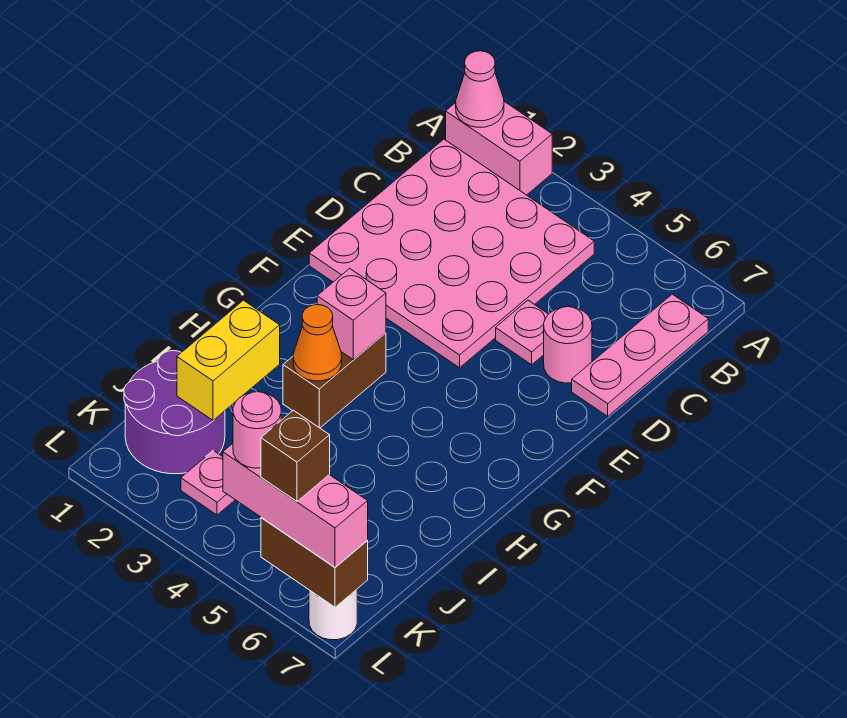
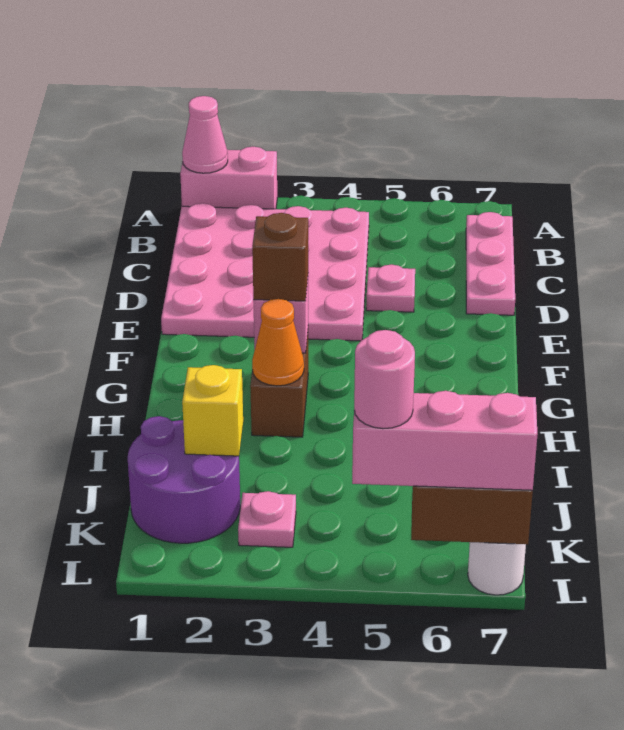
pink round brick D6 level 1 -> none
yellow brick I2:J2 level 2 -> yellow brick J2 level 2
brown brick L6 level 4 -> brown brick G3 level 3

